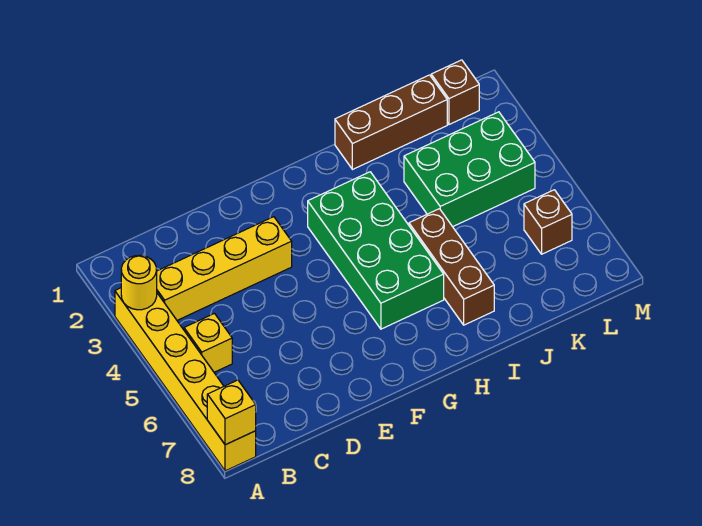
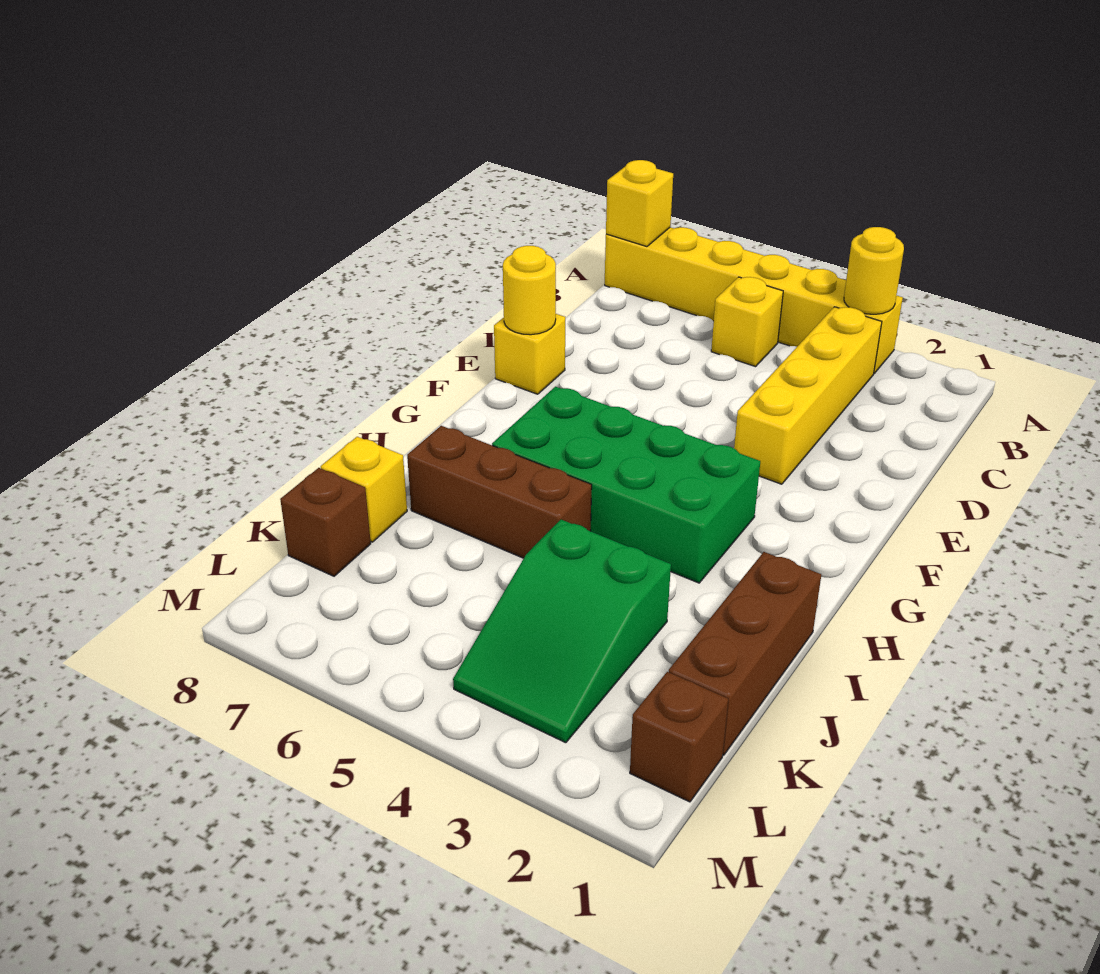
none -> yellow brick E8 level 1
none -> yellow round brick E8 level 2
green brick J3:L4 level 1 -> green slope J3:L4 level 1 top J
none -> yellow brick J8 level 1
brown brick L6 level 1 -> brown brick K8 level 1

